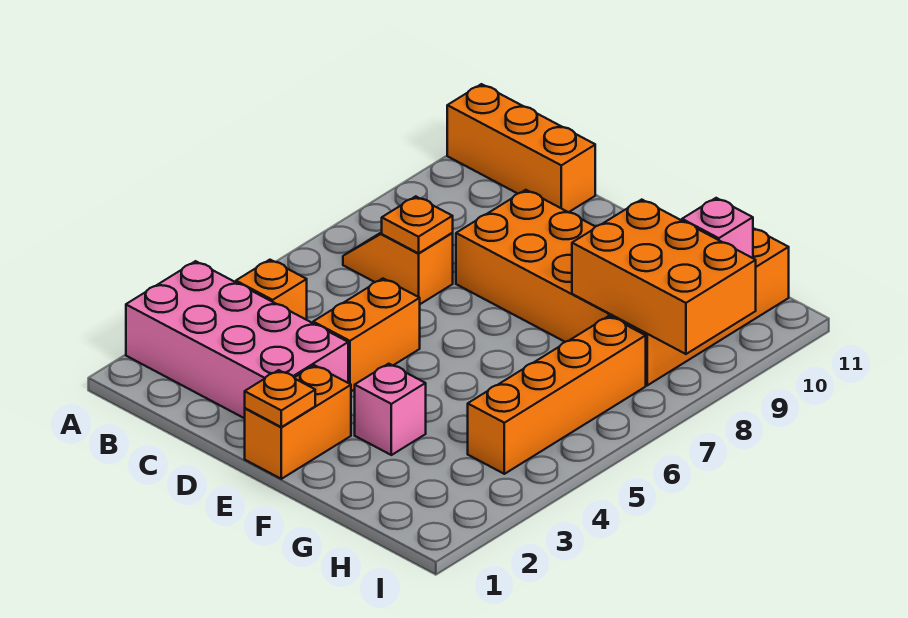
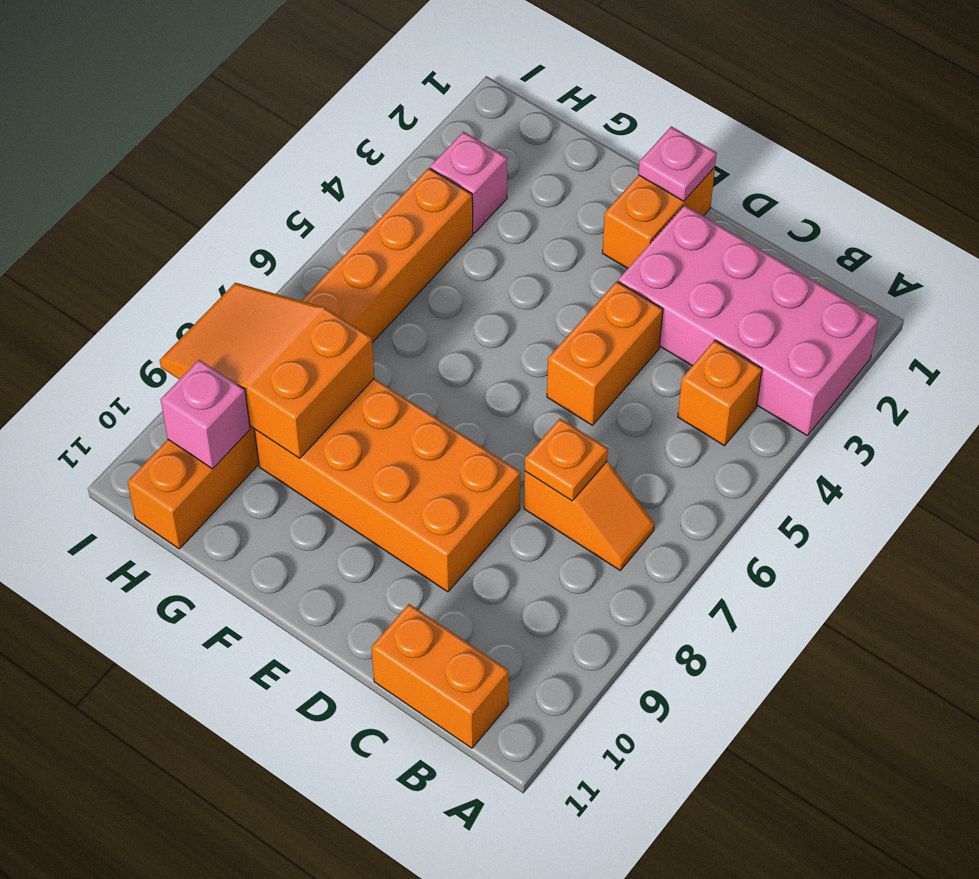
orange brick A11:C11 level 1 -> orange brick B11:C11 level 1
orange plate E1 level 2 -> pink plate E1 level 2
pink brick F3 level 1 -> pink brick H3 level 1
orange brick G8:I9 level 2 -> orange slope G8:I9 level 2 top G

